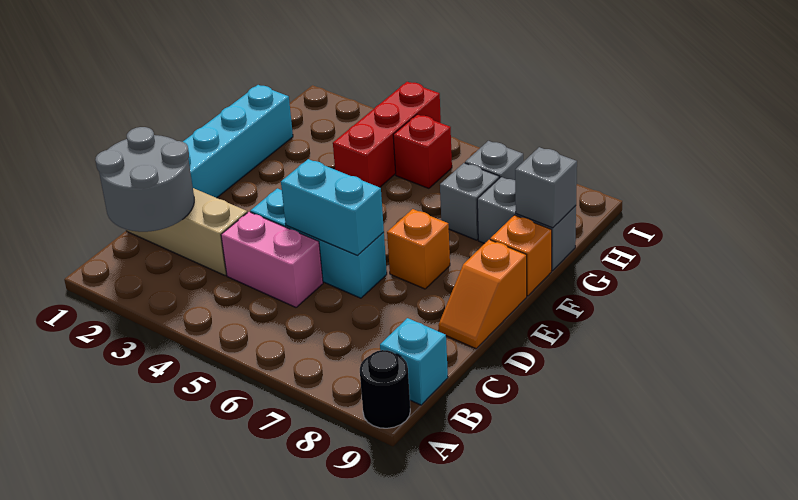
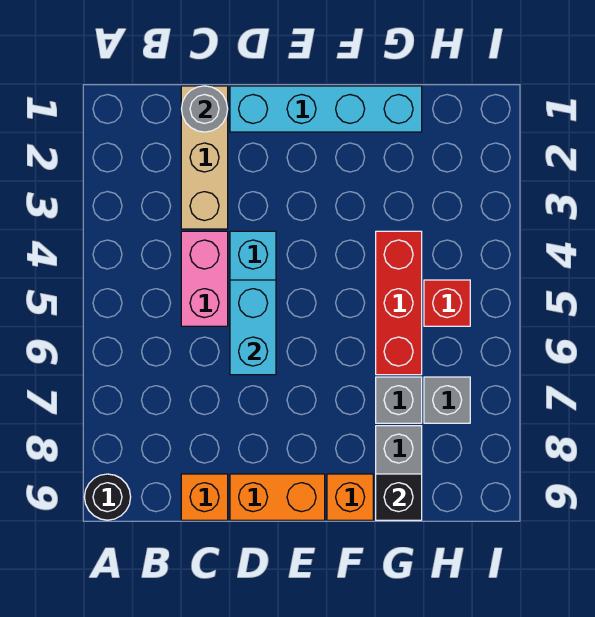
grey round brick B1:C2 level 2 -> grey round brick C1 level 2
cyan brick B9 level 1 -> none
orange slope D9:E9 level 1 top E -> orange brick D9:E9 level 1
orange brick E7 level 1 -> orange brick C9 level 1
red brick G4:I4 level 1 -> red brick G4:G6 level 1
grey brick G9 level 2 -> black brick G9 level 2

